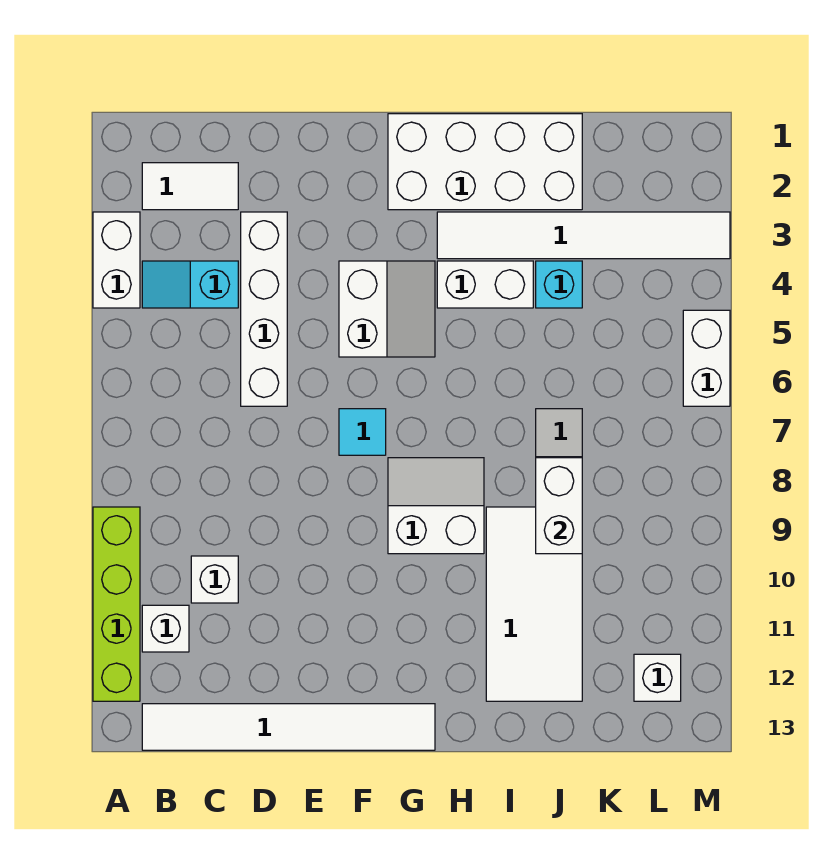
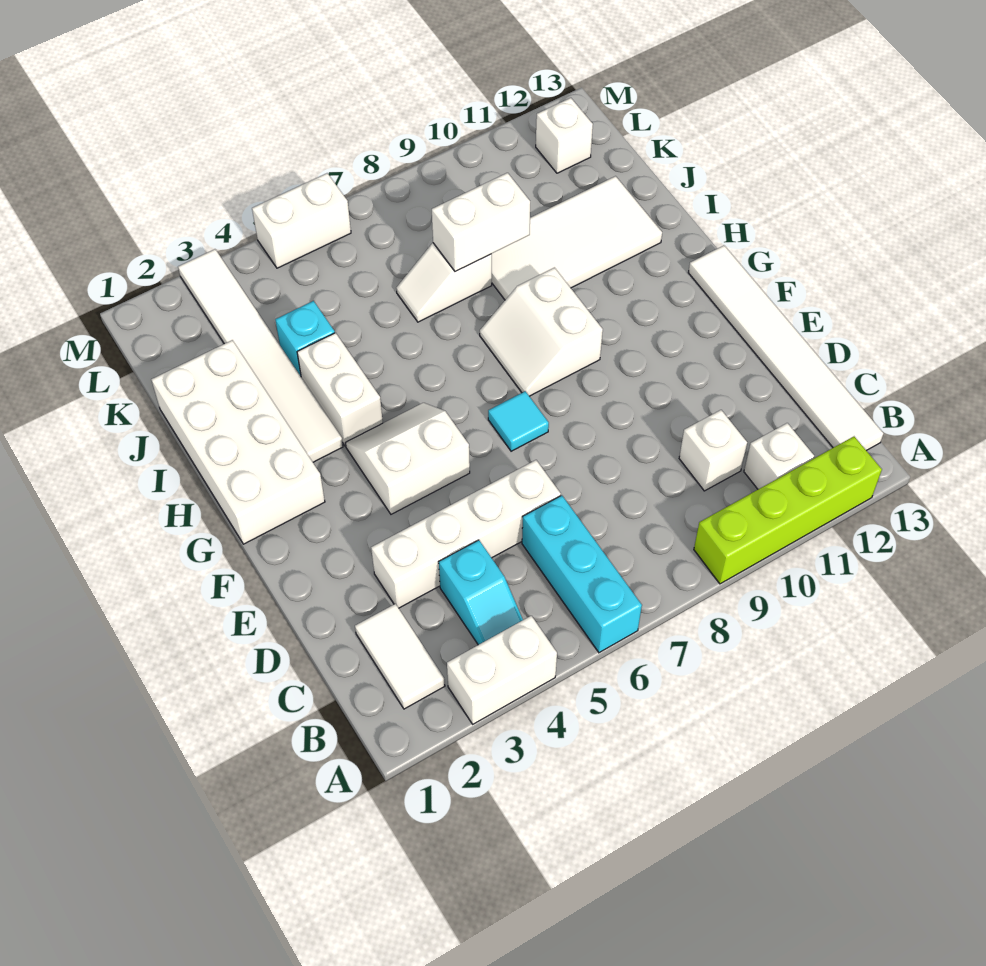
none -> cyan brick A6:C6 level 1

